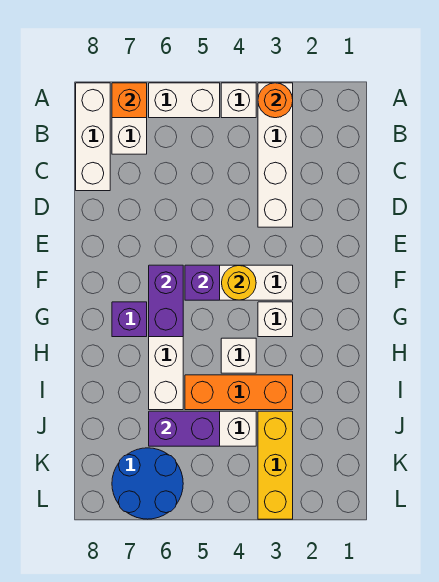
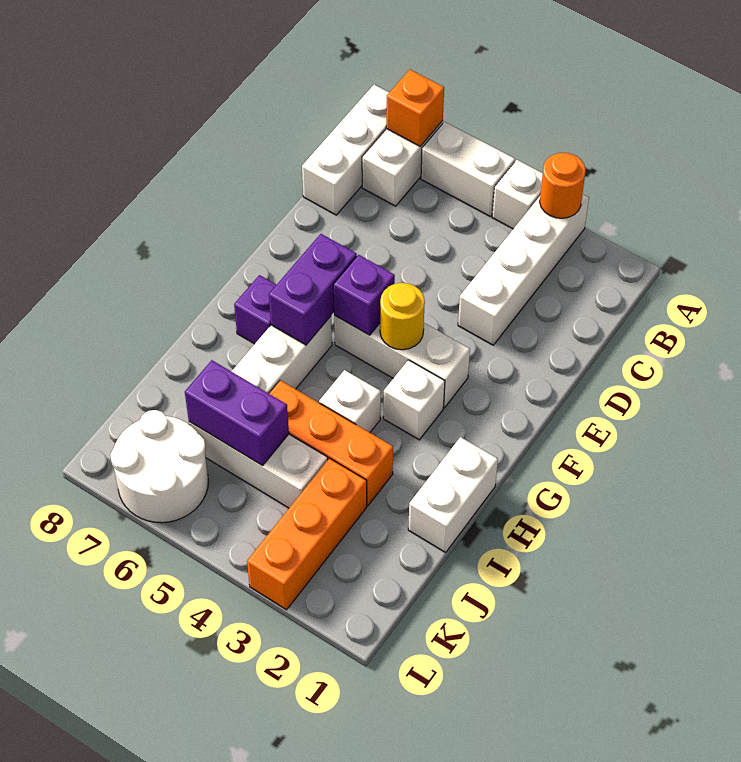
none -> white brick H1:I1 level 1
yellow brick J3:L3 level 1 -> orange brick J3:L3 level 1
blue round brick K6:L7 level 1 -> white round brick K6:L7 level 1

